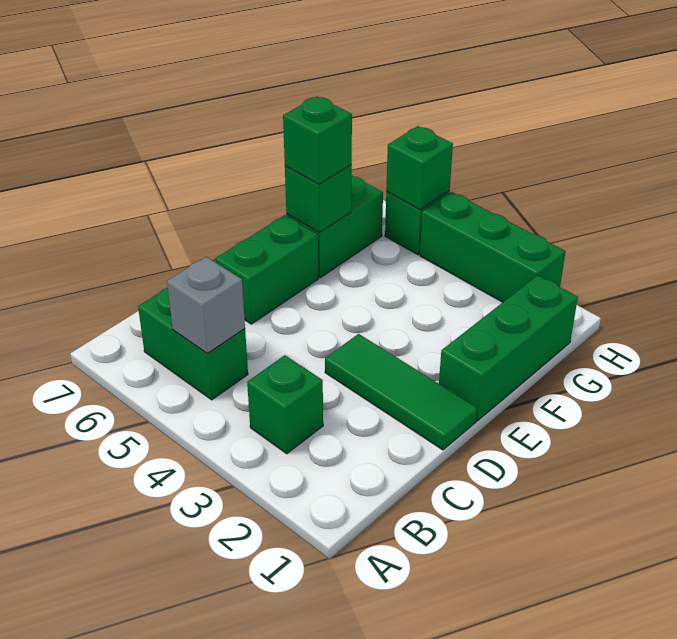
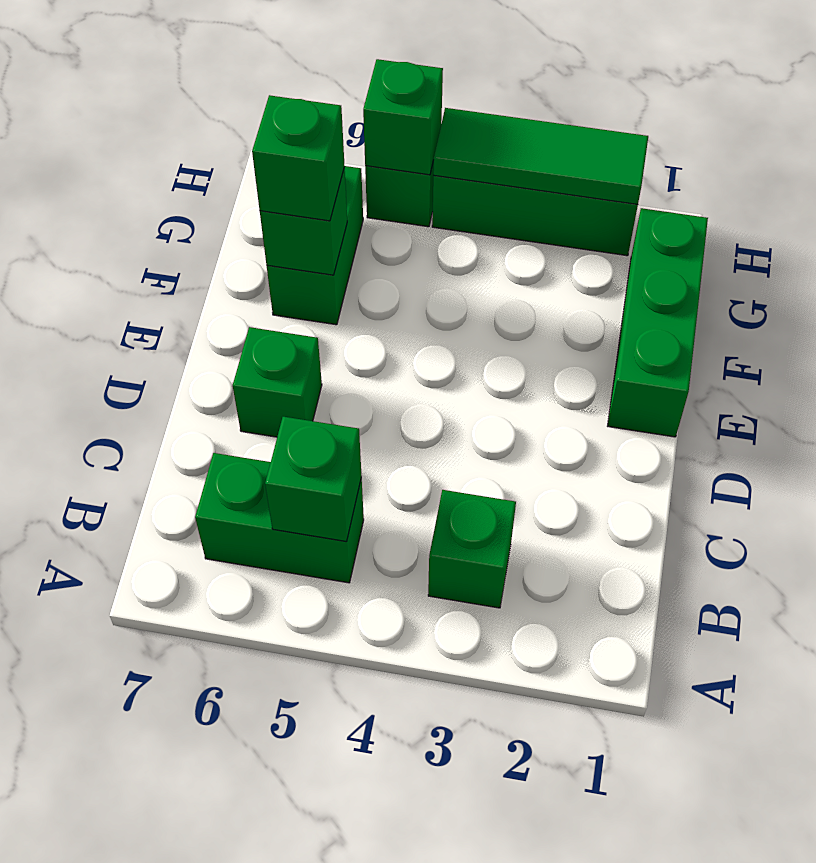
grey brick B5 level 2 -> green brick B5 level 2
green tile D1:D3 level 1 -> green tile H2:H4 level 2
green brick D6:E6 level 1 -> green brick D6 level 1

